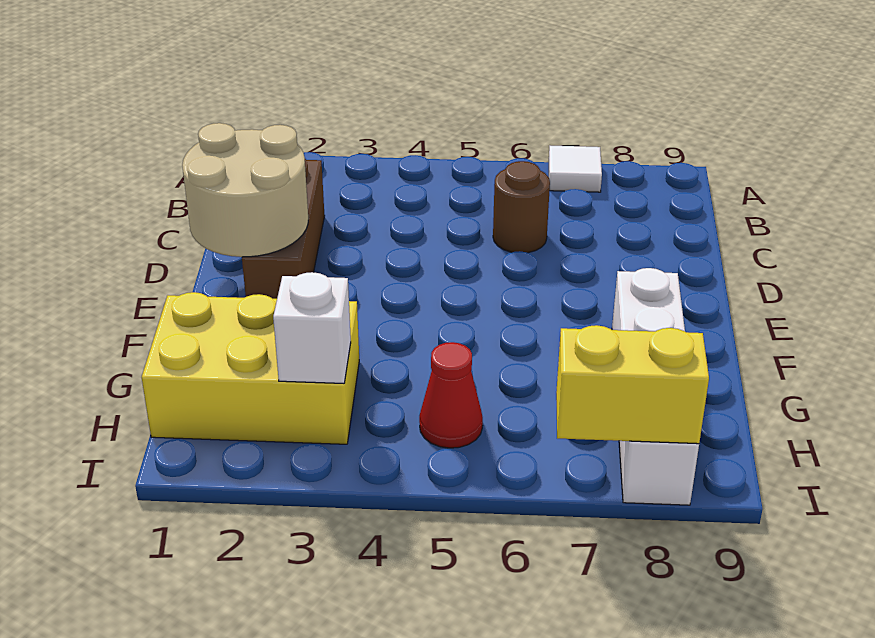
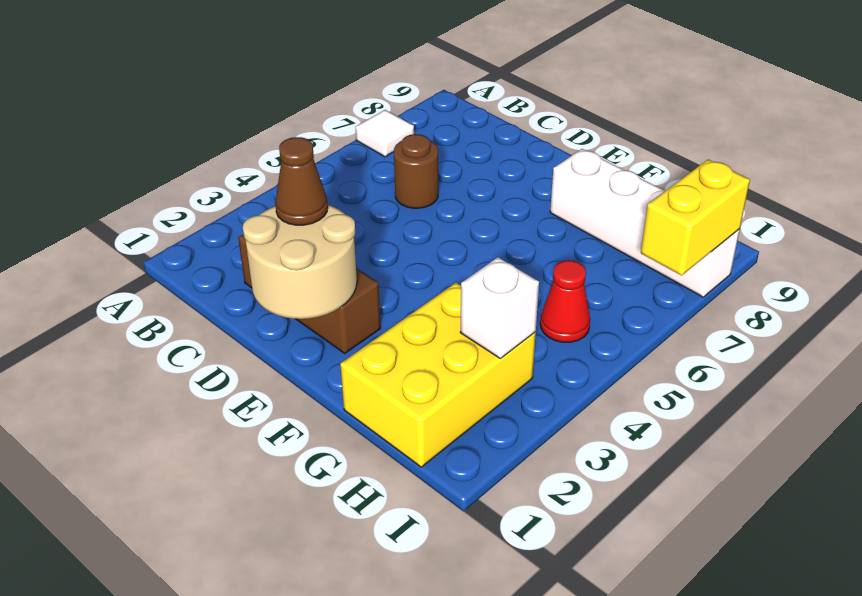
none -> brown cone D2 level 3

